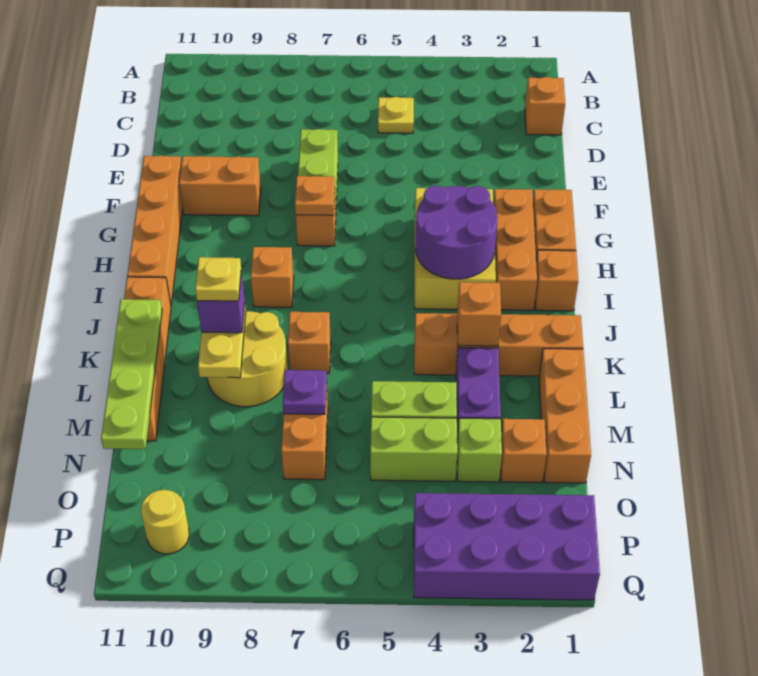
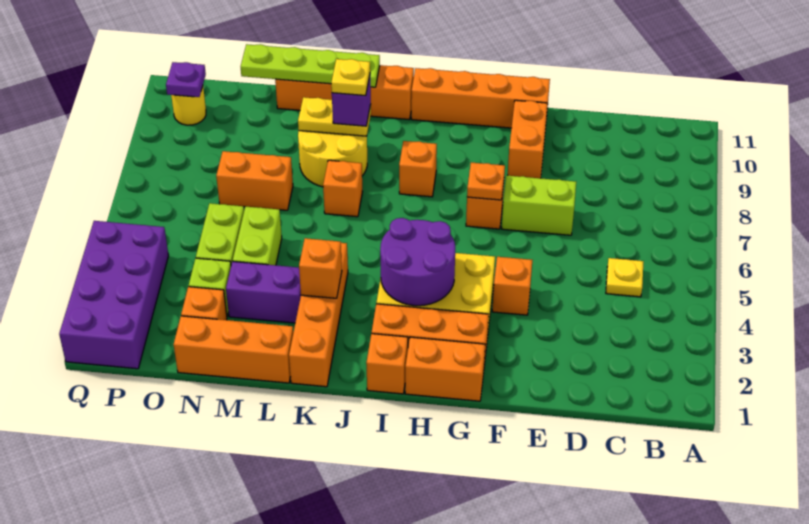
orange brick C1 level 1 -> orange brick F4 level 1
purple plate M7 level 2 -> purple plate P10 level 2

